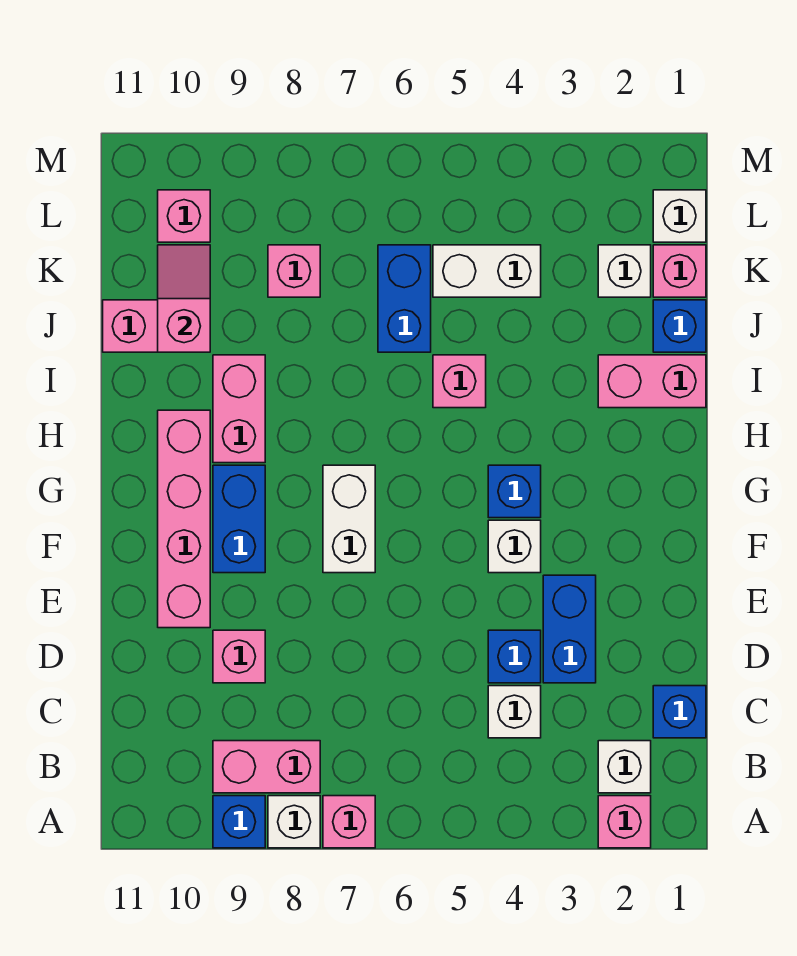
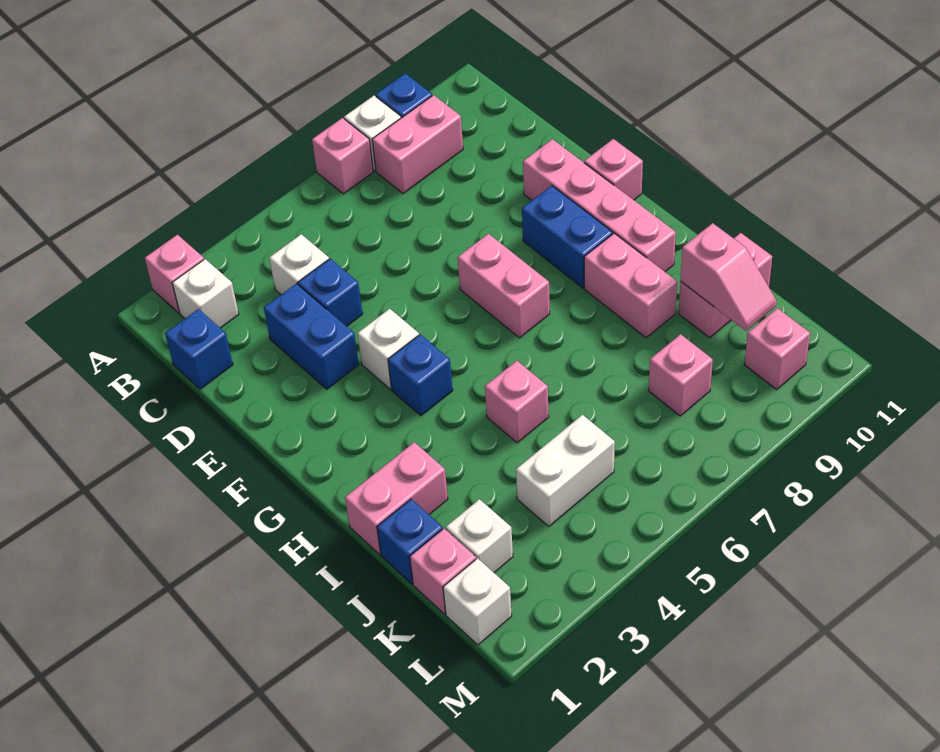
pink brick D9 level 1 -> pink brick F11 level 1
white brick F7:G7 level 1 -> pink brick F7:G7 level 1
blue brick J6:K6 level 1 -> none

